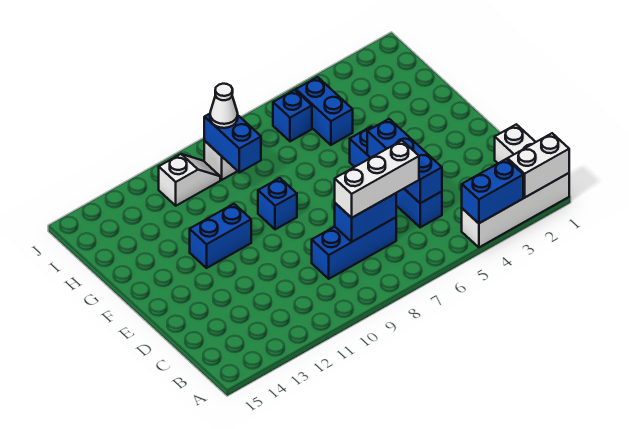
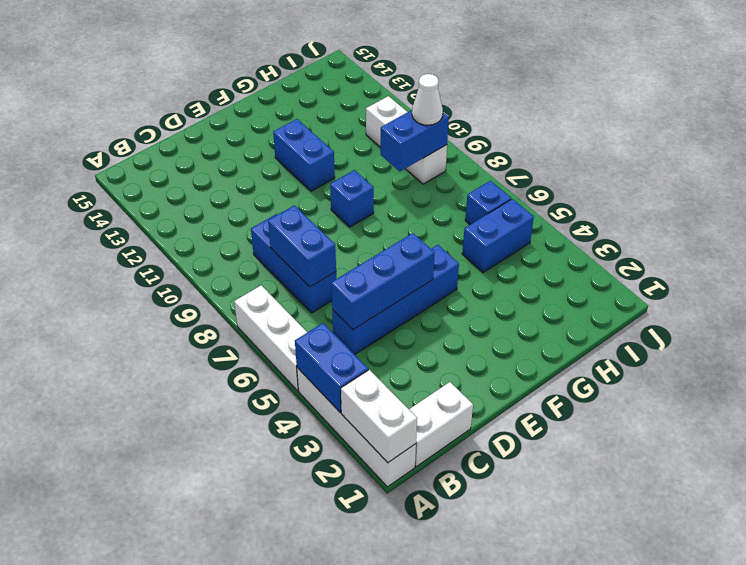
white brick C6:C8 level 3 -> white brick A5:A7 level 1

